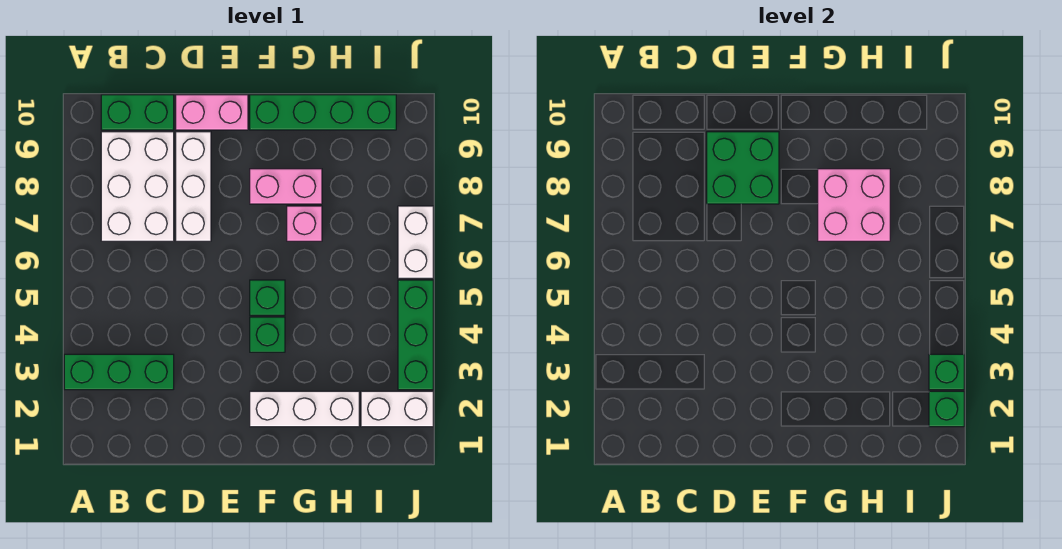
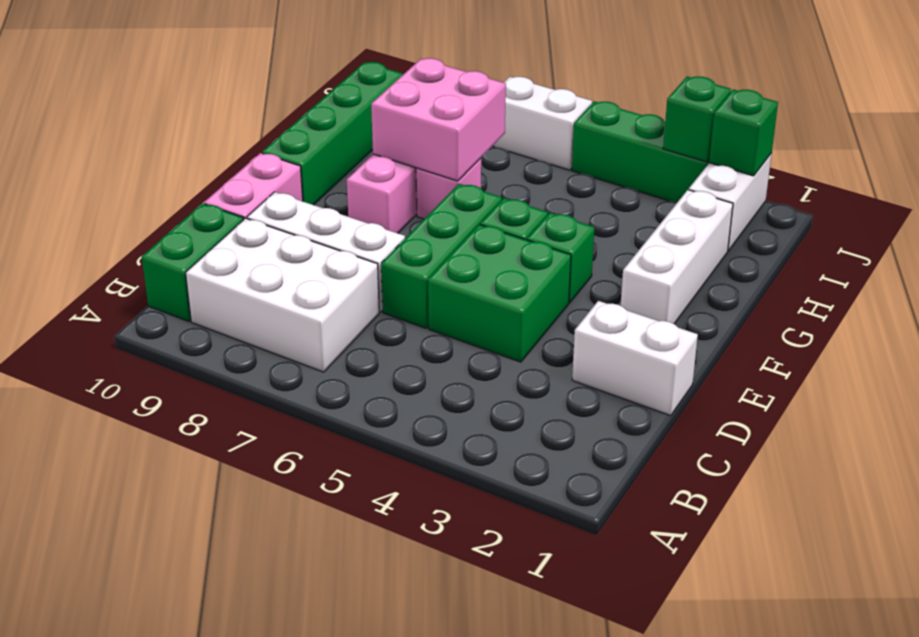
green brick A3:C3 level 1 -> green brick D6:F6 level 1
none -> white brick D1:D2 level 1
green brick D8:E9 level 2 -> green brick D4:E5 level 1

